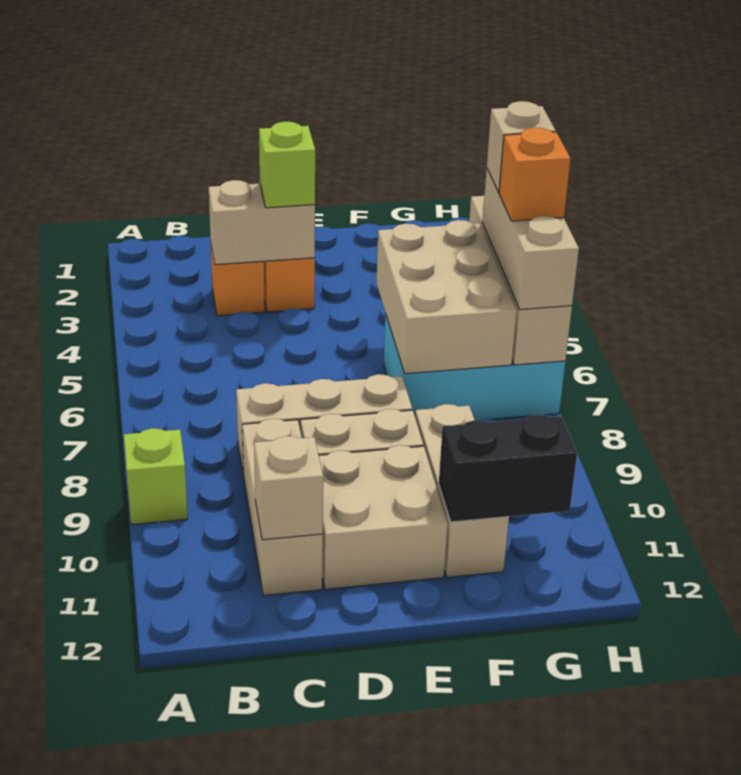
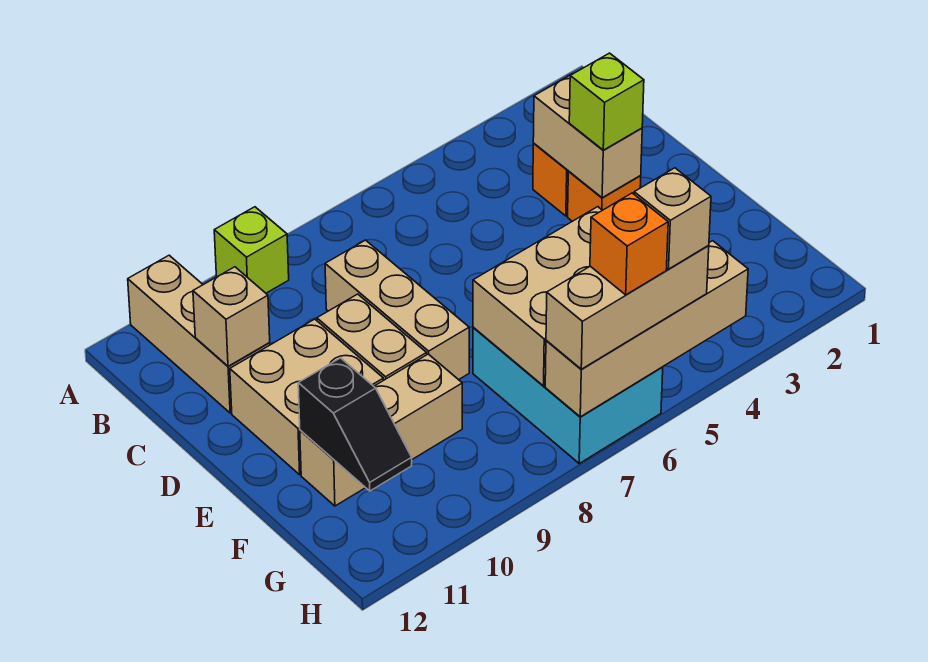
tan brick C9:C11 level 1 -> tan brick A11:C11 level 1
black brick F11:G11 level 2 -> black slope F11:G11 level 2 top F

